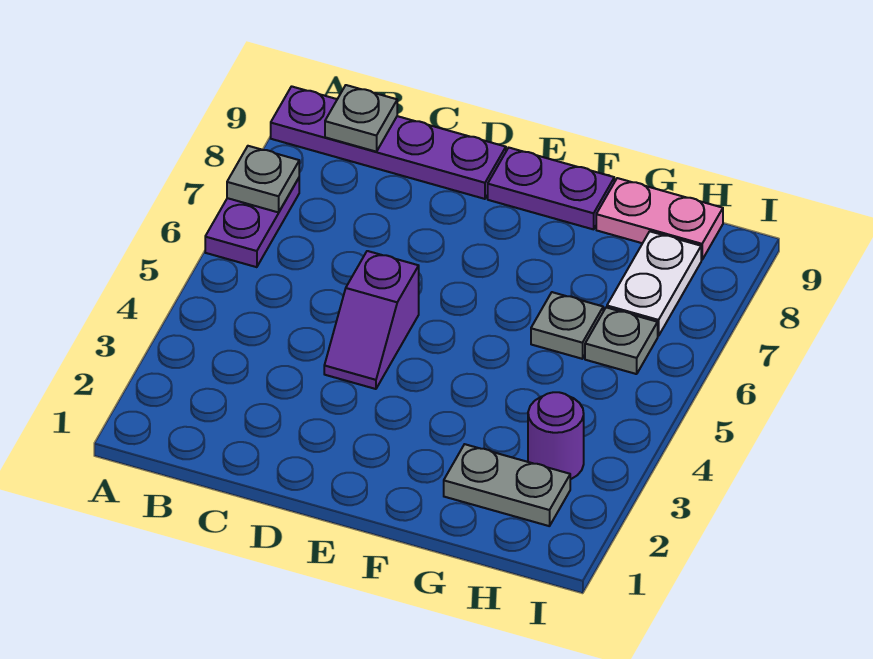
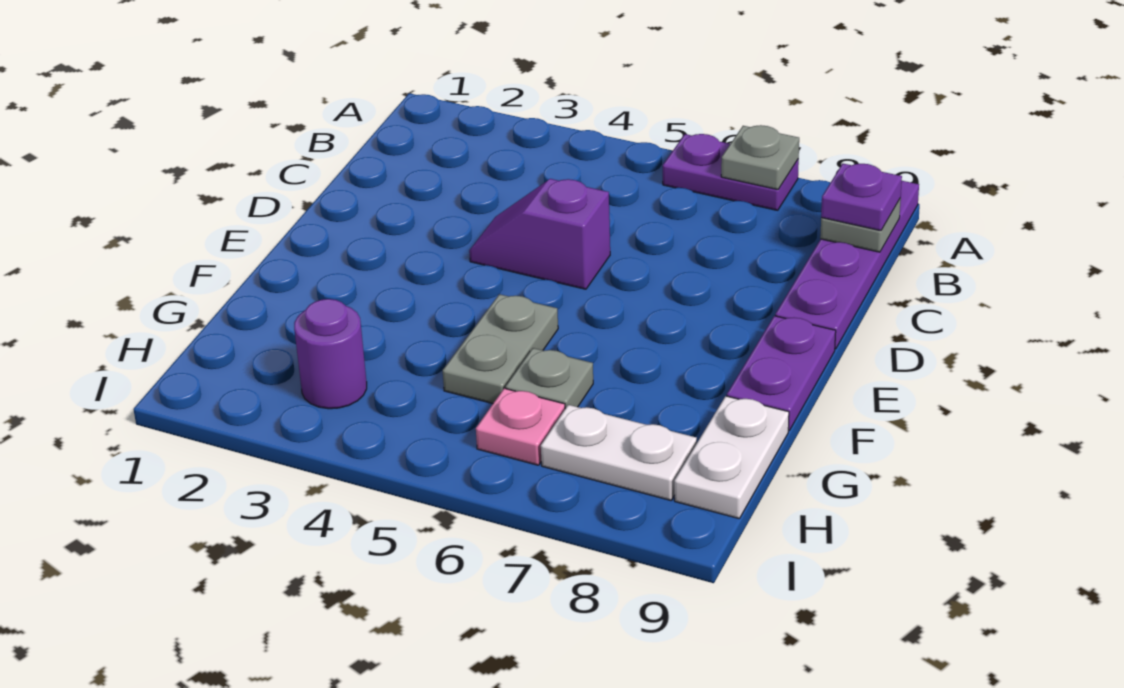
none -> purple plate B9 level 3
grey plate G2:H2 level 1 -> grey plate F5:G5 level 1
pink plate G9:H9 level 1 -> white plate G9:H9 level 1
grey plate H6 level 1 -> pink plate H6 level 1

